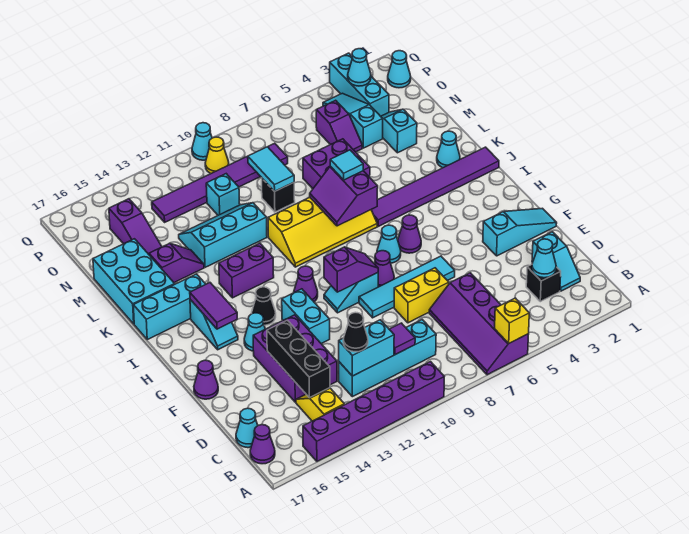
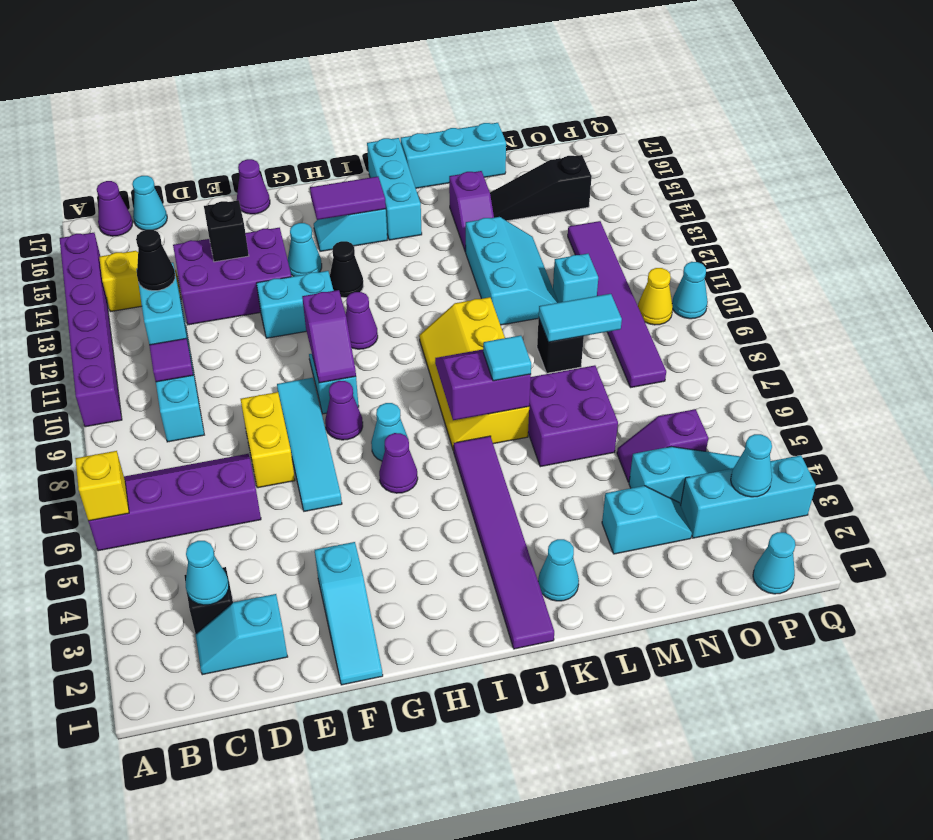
black brick C14:E14 level 2 -> black brick E14 level 2
purple brick J12:J13 level 1 -> none
cyan brick K16:M17 level 1 -> cyan brick K17:M17 level 1
purple slope M15:O15 level 1 top O -> black slope M15:O15 level 1 top O

